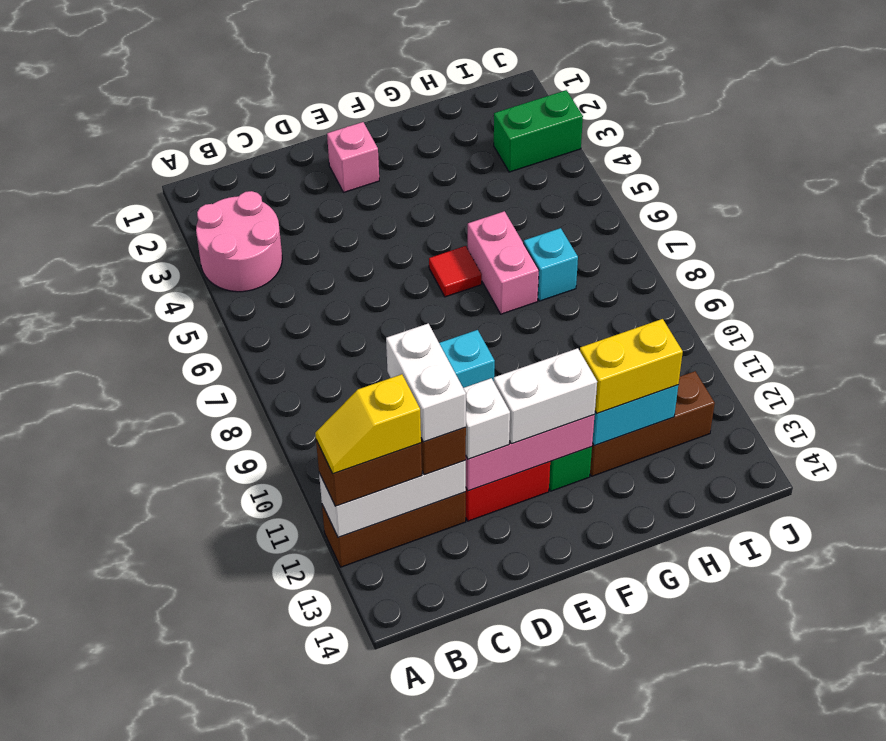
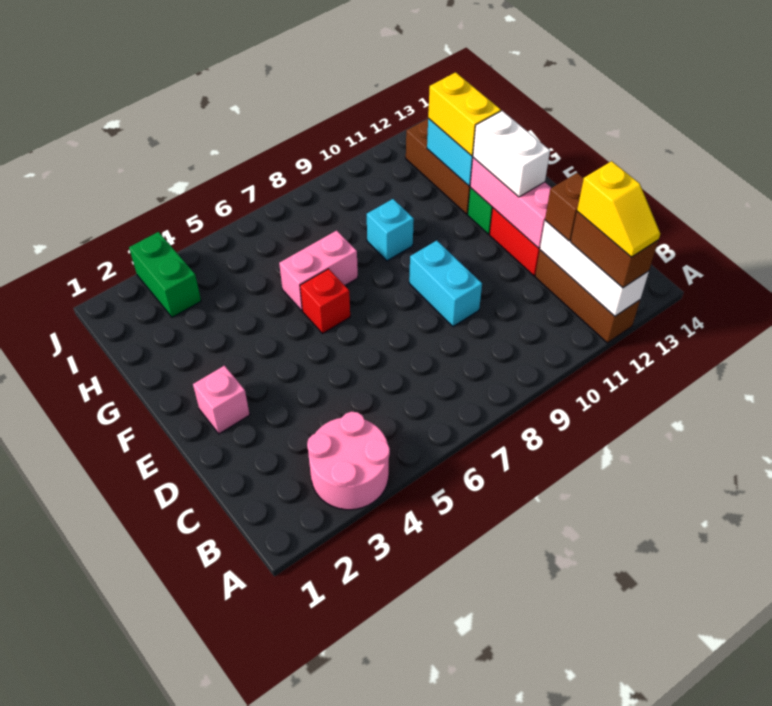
white brick C11:C12 level 4 -> none
white brick D12 level 3 -> none
red tile F6 level 1 -> red brick F6 level 1
cyan brick H7 level 1 -> cyan brick G9 level 1

